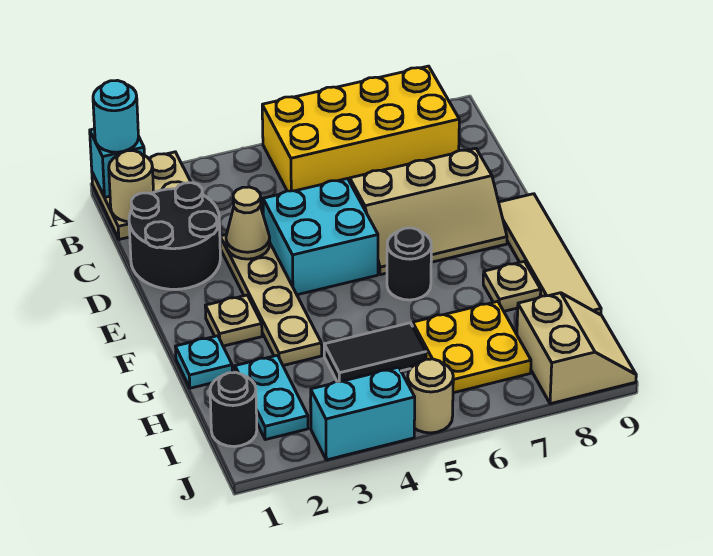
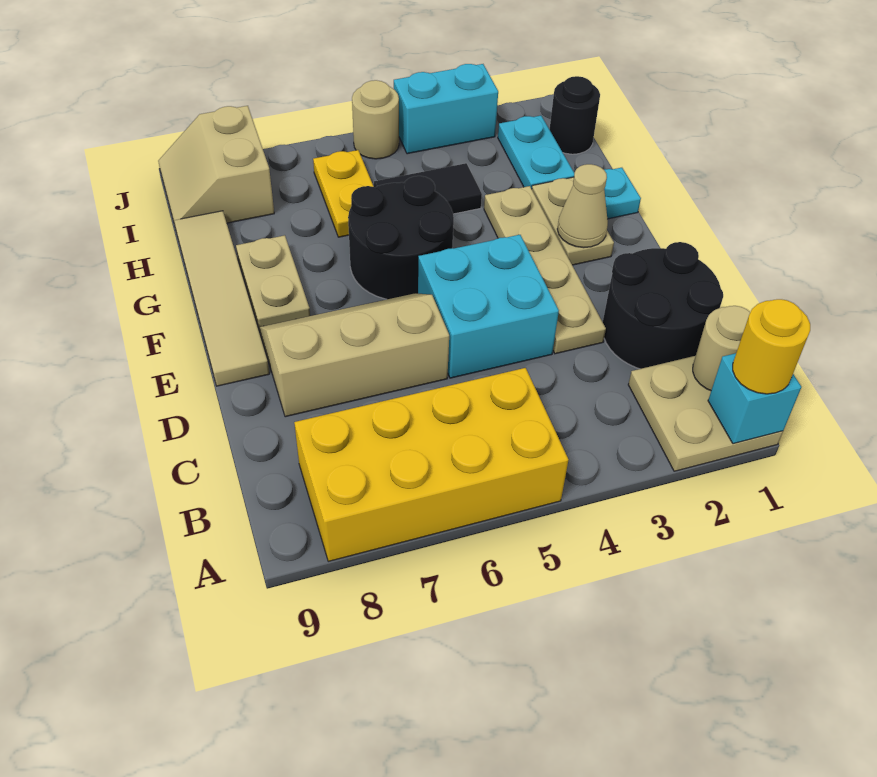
cyan round brick A1 level 3 -> yellow round brick A1 level 3
tan cone D3 level 2 -> tan cone F2 level 2
tan plate F2 level 1 -> tan plate F2:G2 level 1
black round brick F6 level 1 -> black round brick F5:G6 level 1
tan plate G8 level 1 -> tan plate F8:G8 level 1
yellow plate H6:I7 level 1 -> yellow plate H6:I6 level 1

